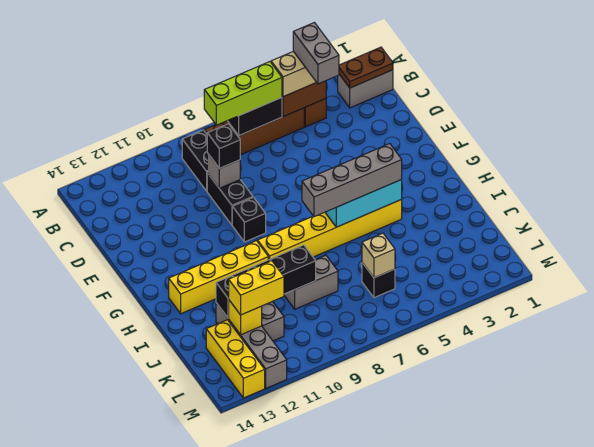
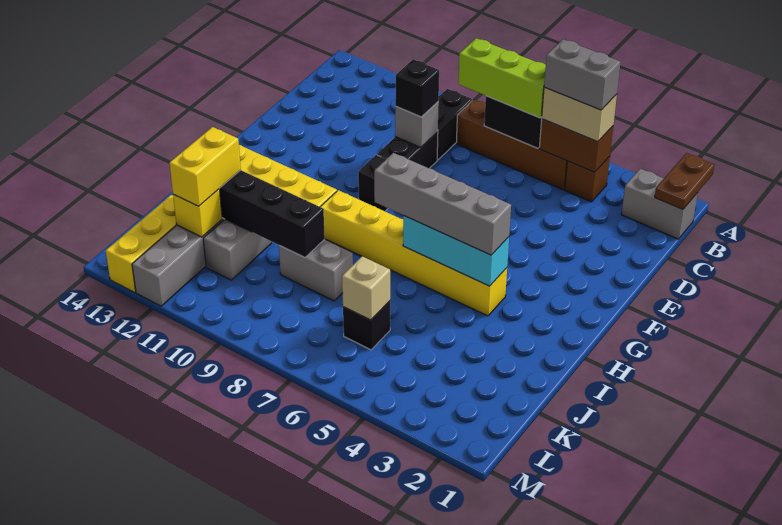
brown plate B1:B2 level 2 -> brown plate A1:B1 level 2
grey brick B4:C4 level 4 -> grey brick B4:B5 level 4
yellow brick K11:K12 level 3 -> yellow brick J12:K12 level 3

